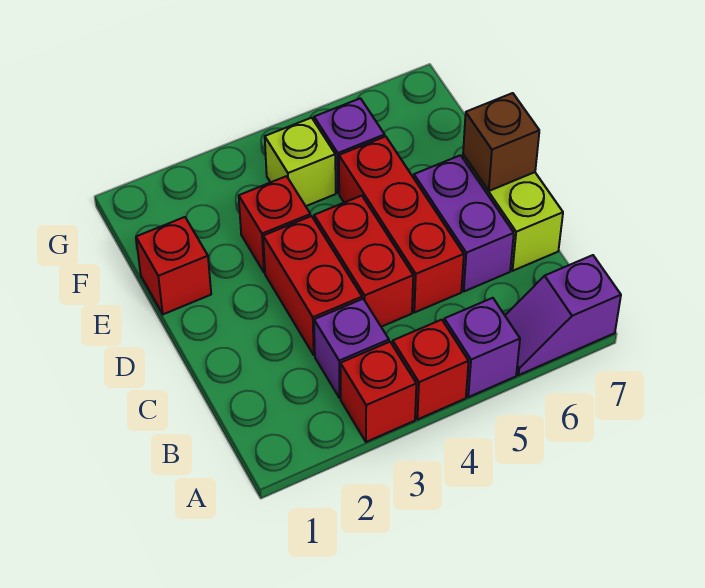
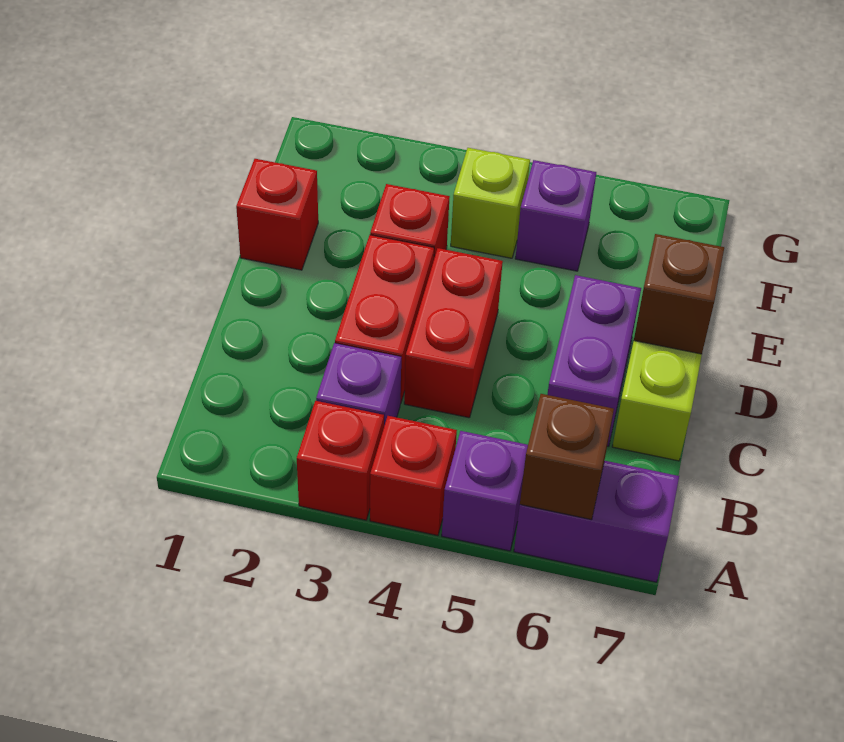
purple slope A6:A7 level 1 top 7 -> purple brick A6:A7 level 1
none -> brown brick A6 level 2
red brick C5:E5 level 1 -> none

